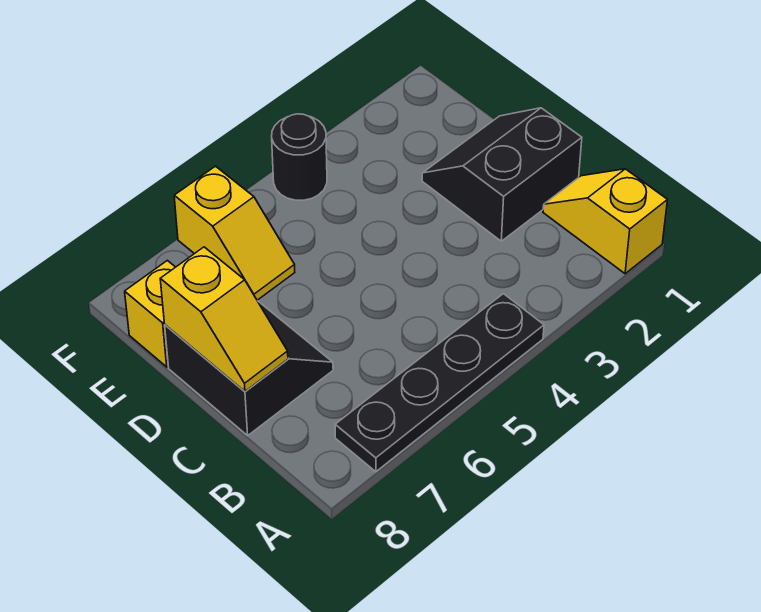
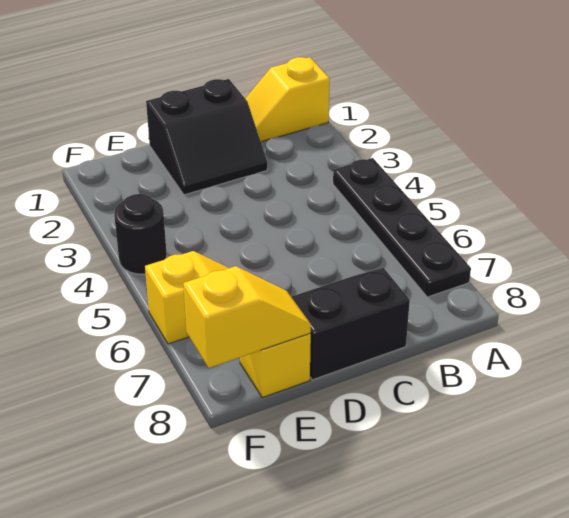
black slope C1:D2 level 1 top C -> black slope C1:D2 level 1 top 1
yellow slope C8:D8 level 2 top D -> yellow slope E8:F8 level 2 top F

